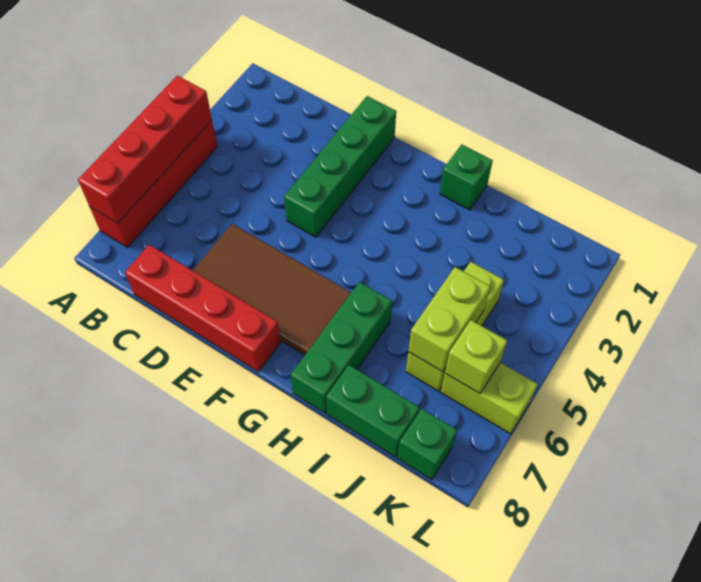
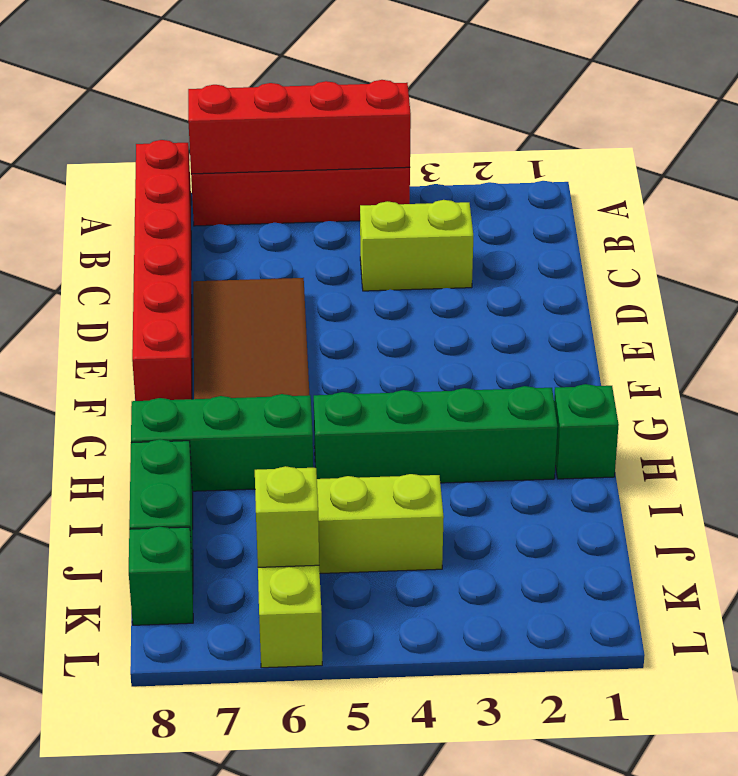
red brick C8:F8 level 1 -> red brick A8:F8 level 1
green brick E1:E4 level 1 -> green brick H2:H5 level 1
lime brick J5:J6 level 2 -> lime brick C3:C4 level 1

